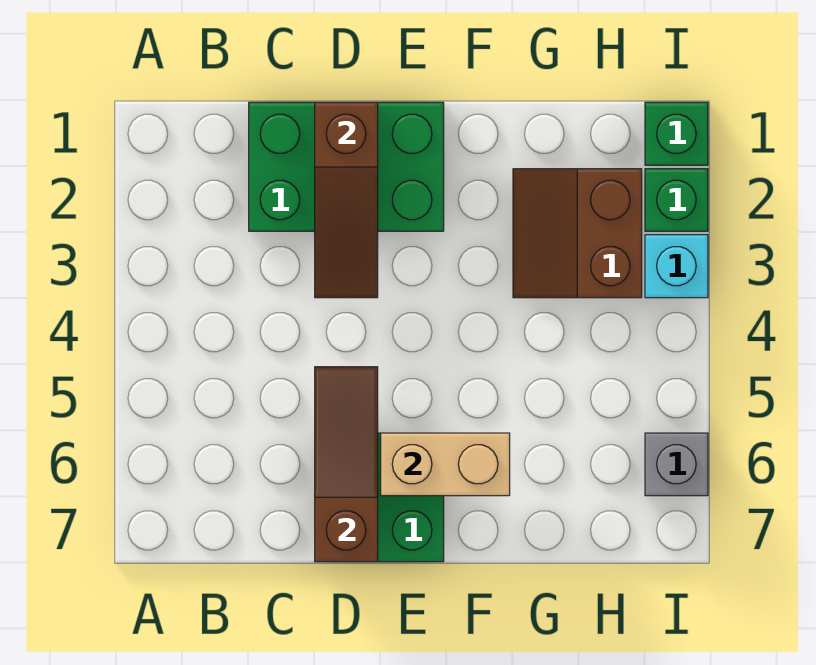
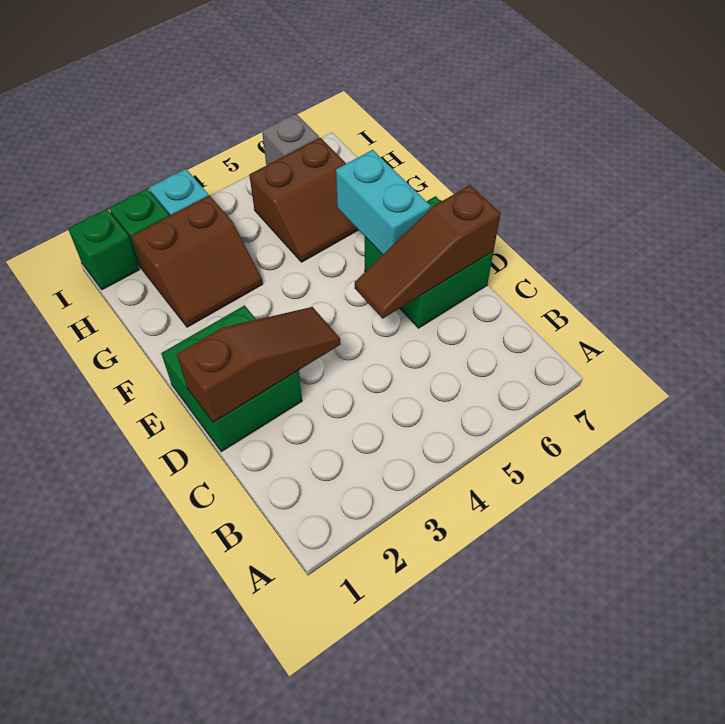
green brick C1:E2 level 1 -> green brick D1:E2 level 1
tan brick E6:F6 level 2 -> cyan brick E6:F6 level 2
none -> brown slope G5:H6 level 1 top H

